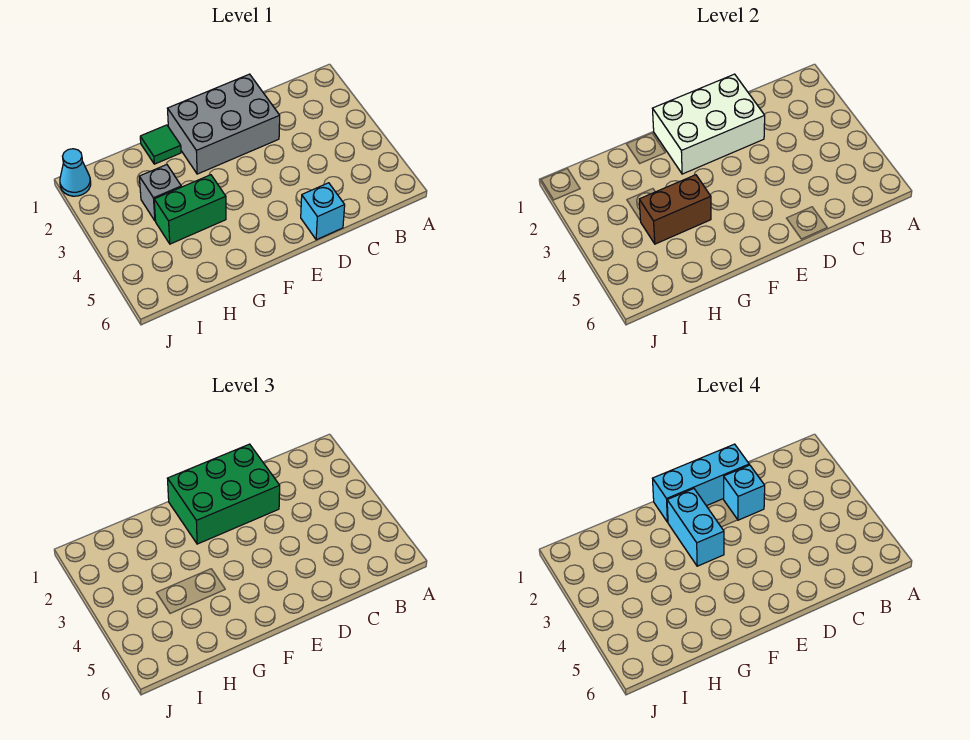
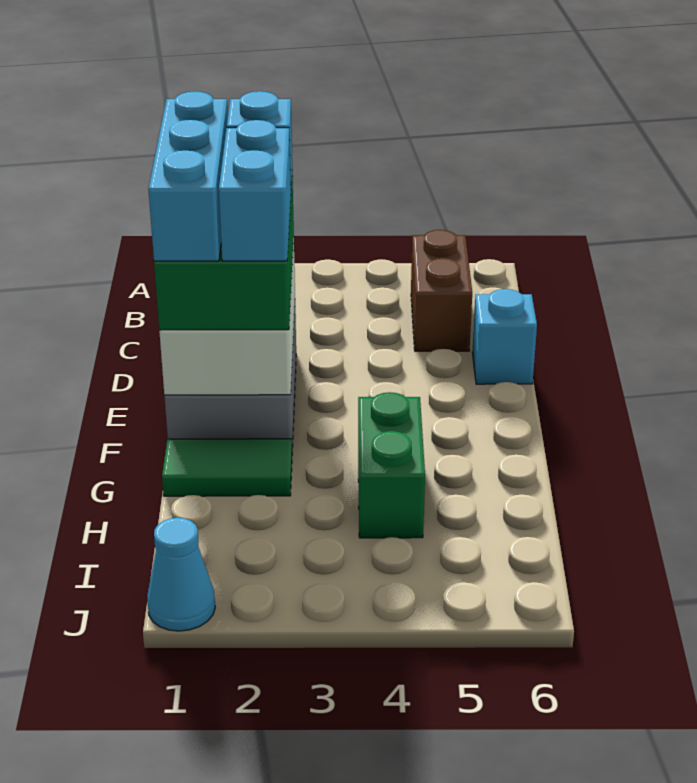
cyan brick F2:F3 level 4 -> cyan brick E2:F2 level 4
green tile G1 level 1 -> green tile G1:G2 level 1
brown brick G4:H4 level 2 -> brown brick B5:C5 level 1
grey brick H3 level 1 -> none

